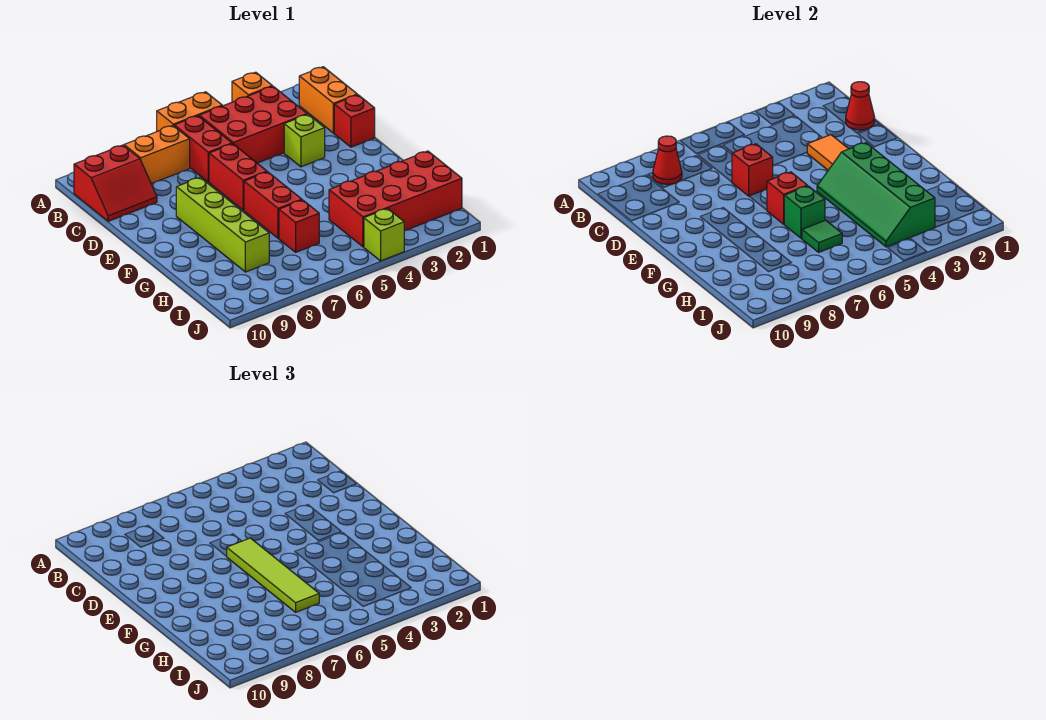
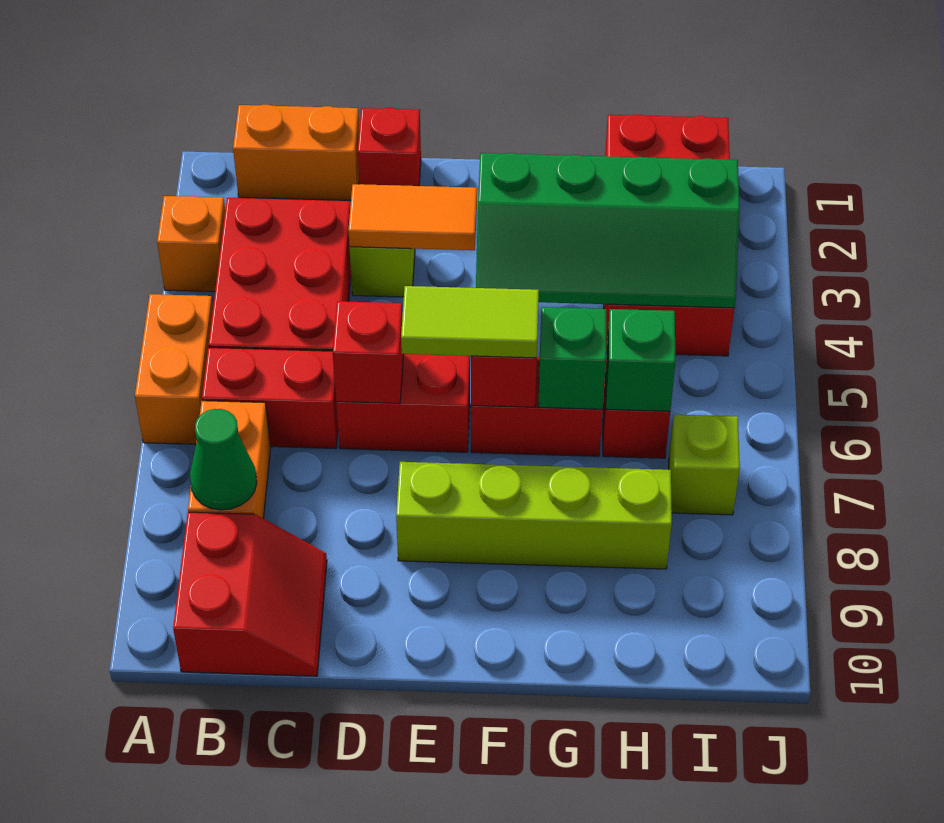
red cone B8 level 2 -> green cone B8 level 2
red cone C1 level 2 -> none
lime tile E6:H6 level 3 -> lime tile E6:F6 level 3
green tile H6 level 2 -> green brick H6 level 2
lime brick J4 level 1 -> lime brick I7 level 1

